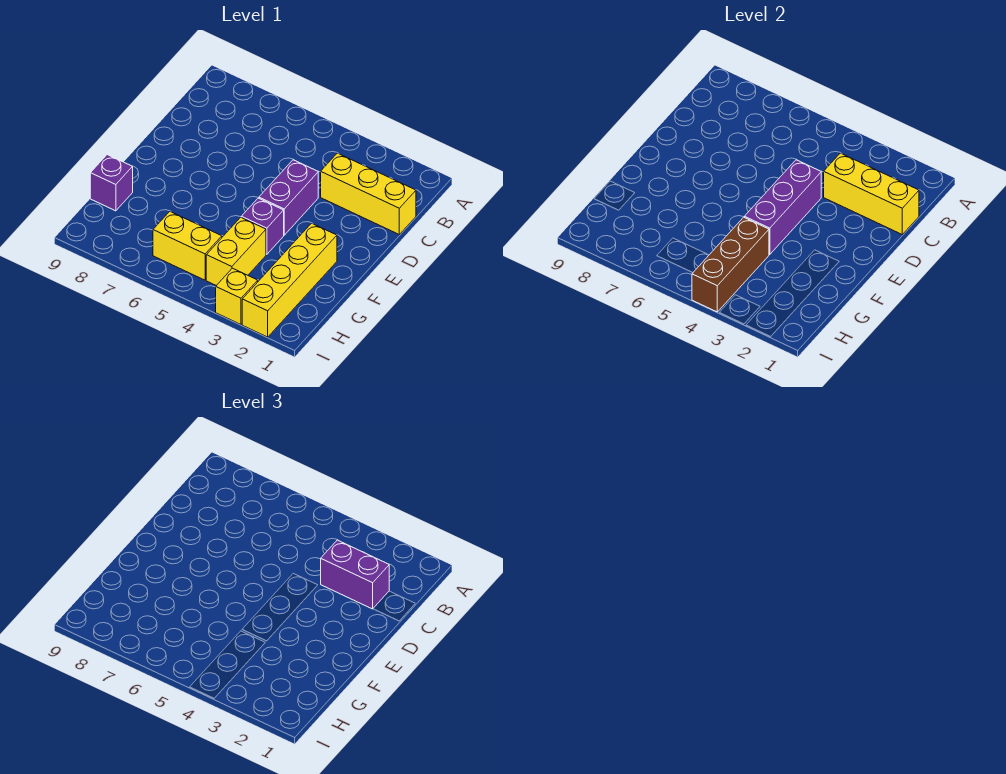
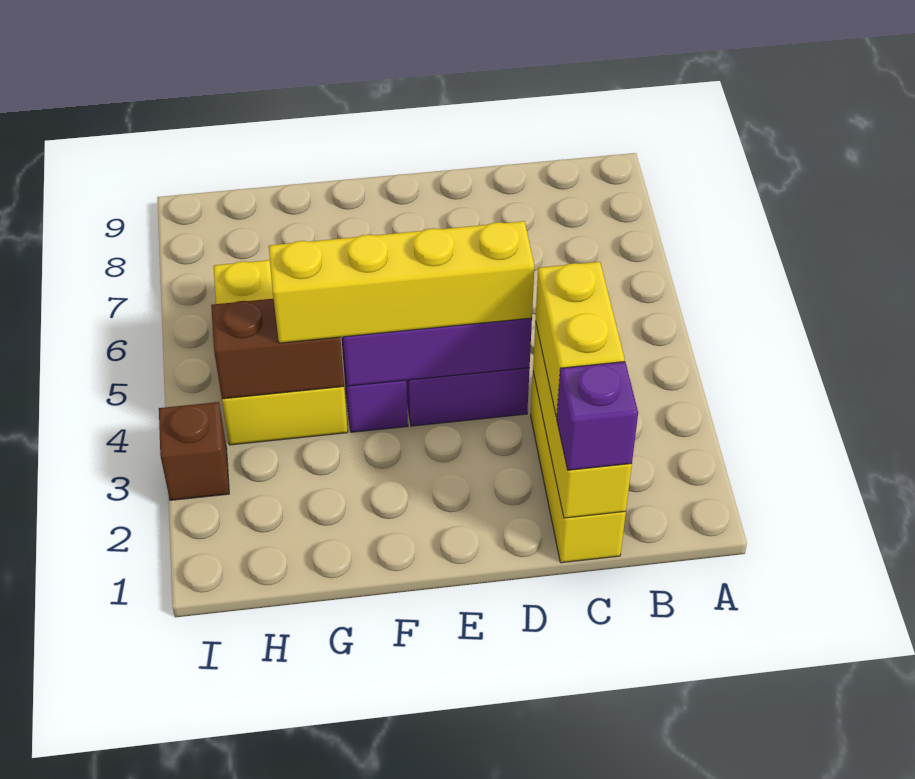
purple brick C2:C3 level 3 -> yellow brick C2:C3 level 3
yellow brick F2:I2 level 1 -> yellow brick D4:G4 level 3
brown brick G4:I4 level 2 -> brown brick G4:H4 level 2
purple brick G9 level 1 -> purple brick C1 level 3
yellow brick I3 level 1 -> brown brick I3 level 1

